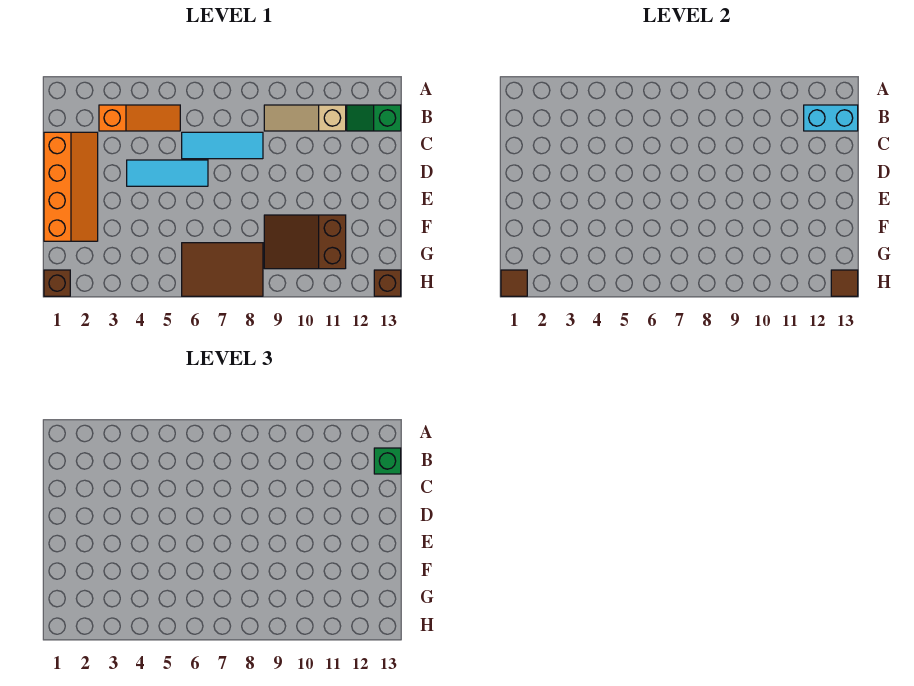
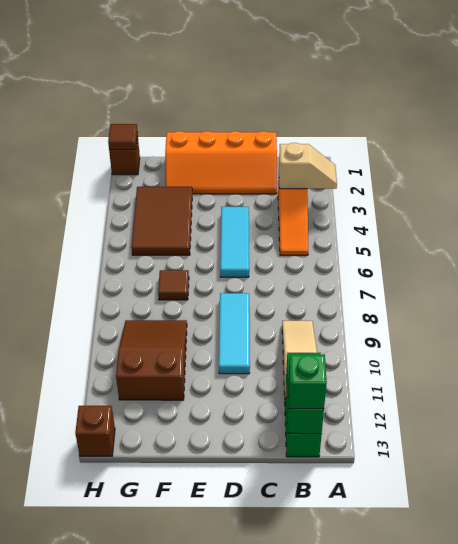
none -> tan slope A3:B3 level 2 top B
cyan brick B12:B13 level 2 -> green brick B12:B13 level 2
cyan tile C6:C8 level 1 -> cyan tile D8:D10 level 1
brown tile G6:H8 level 1 -> brown tile F3:G5 level 1
brown tile H13 level 2 -> brown tile F7 level 1

